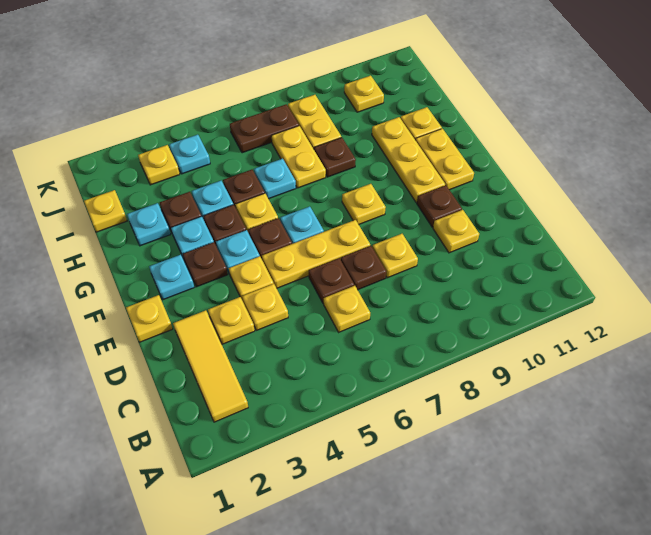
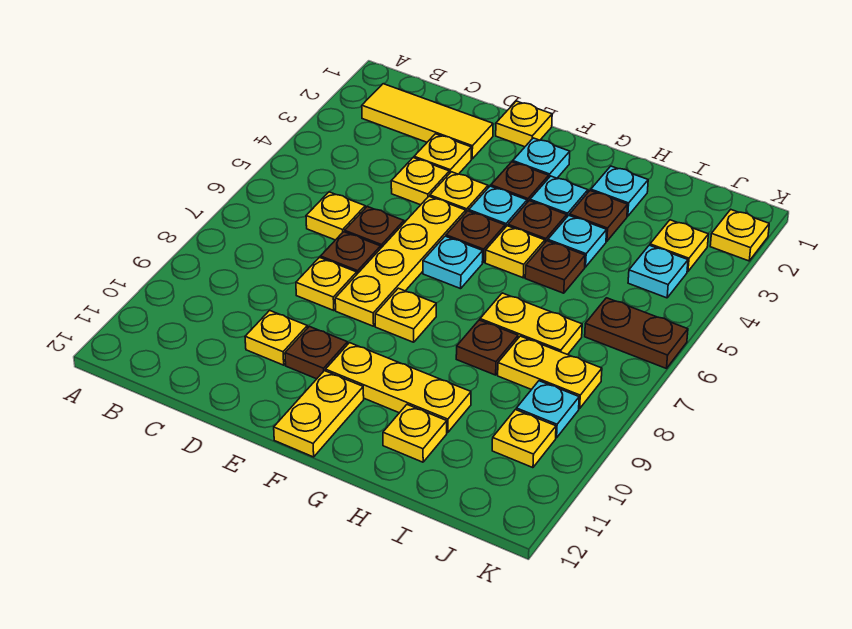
yellow plate E5:E7 level 1 -> yellow plate E5:E8 level 1
yellow plate F11:G11 level 1 -> yellow plate F11:F12 level 1
cyan plate H6 level 1 -> cyan plate J9 level 1
yellow plate I1 level 1 -> yellow plate K2 level 1
brown plate J6:J7 level 1 -> brown plate J6:K6 level 1

